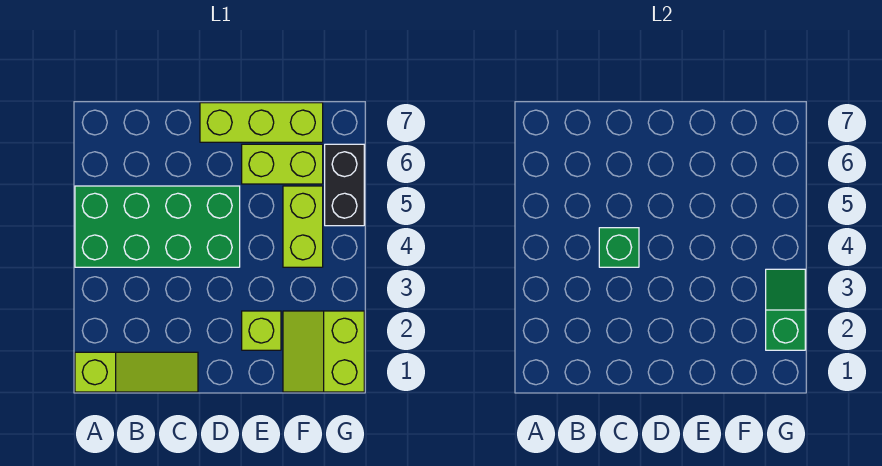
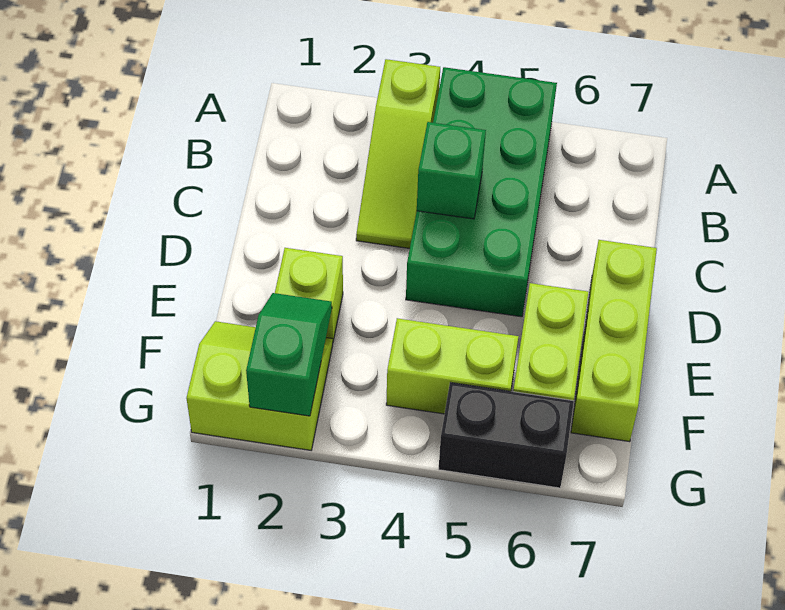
lime slope A1:C1 level 1 top A -> lime slope A3:C3 level 1 top A
green slope G2:G3 level 2 top 2 -> green slope F2:G2 level 2 top G

